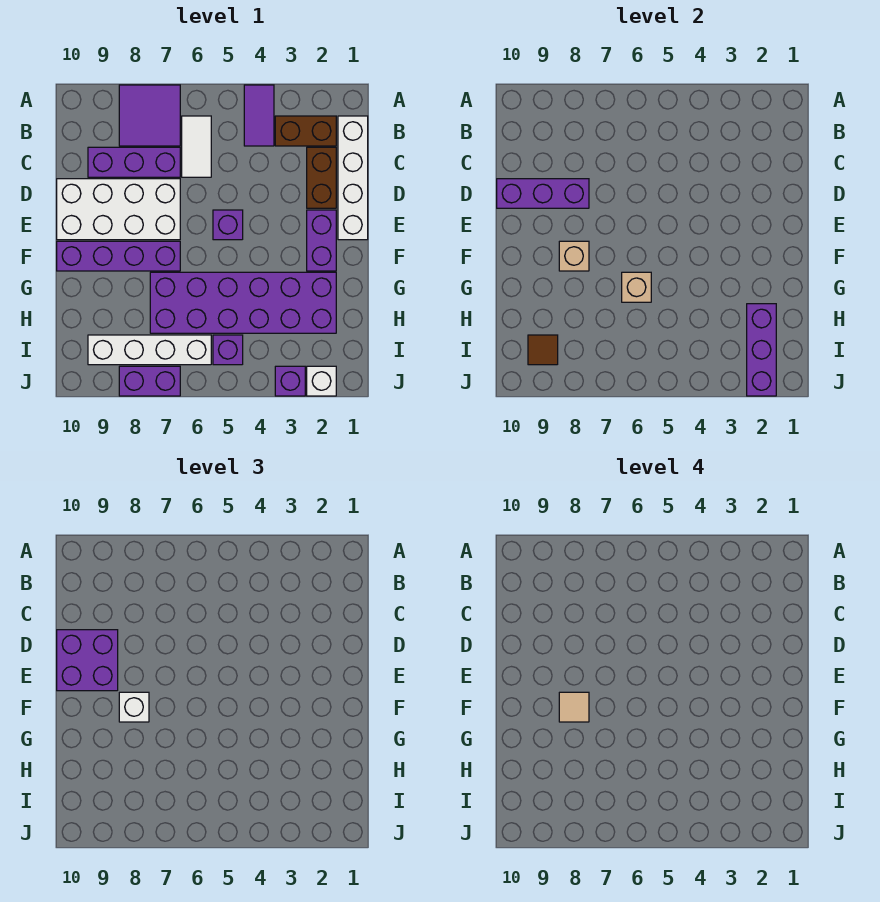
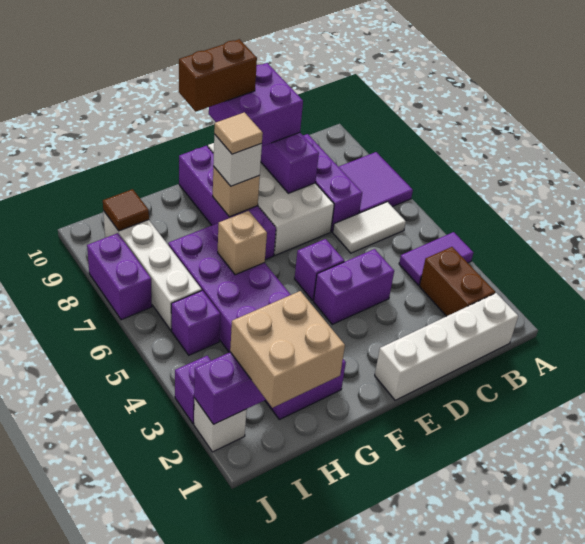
brown brick C2:D2 level 1 -> brown brick E10:F10 level 4
purple brick E2:F2 level 1 -> purple brick D4:E4 level 1
none -> tan brick H1:I2 level 3

